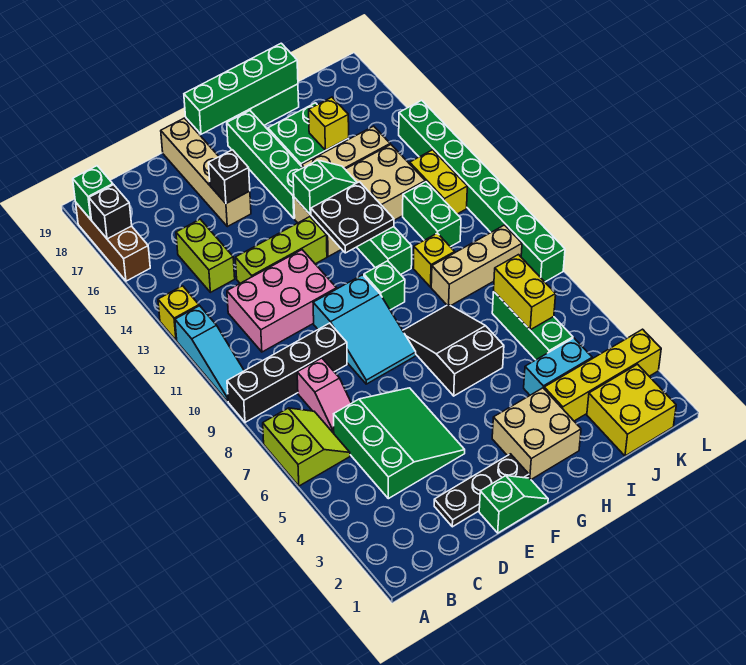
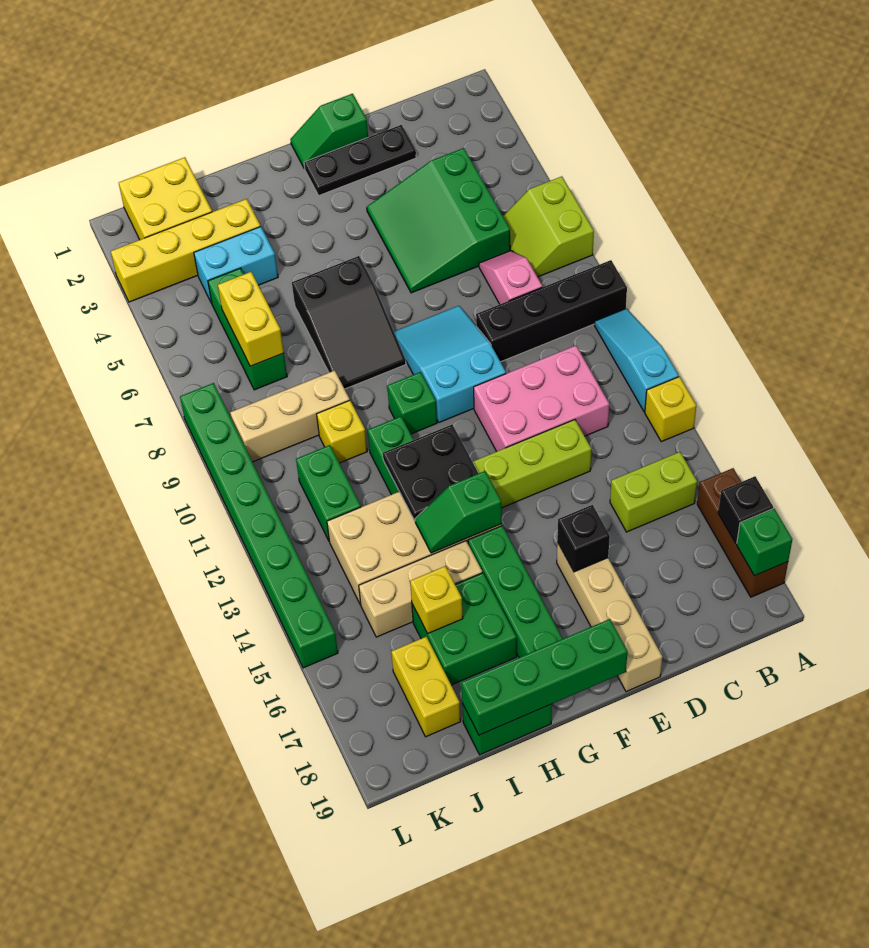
lime brick C14:C15 level 1 -> lime brick B15:C15 level 1
tan brick G2:H3 level 1 -> none
yellow brick K12:K13 level 1 -> yellow brick J17:J18 level 1

